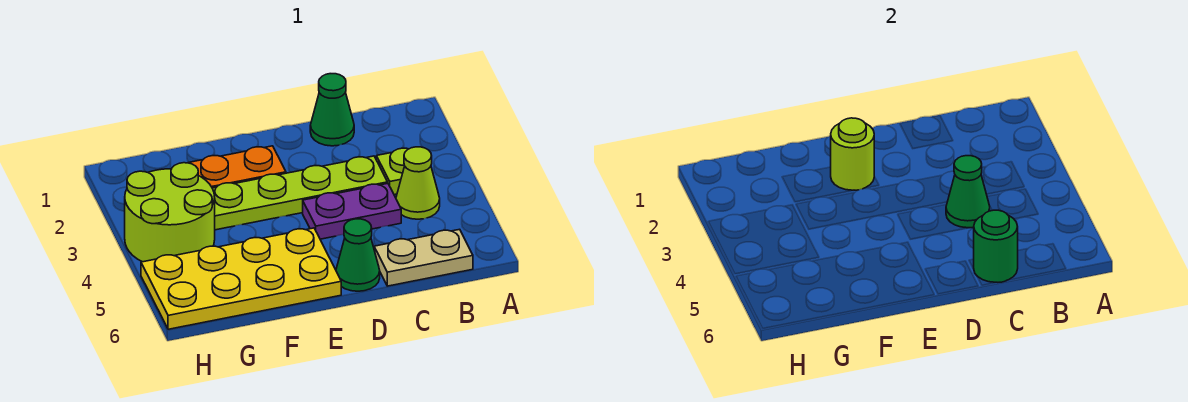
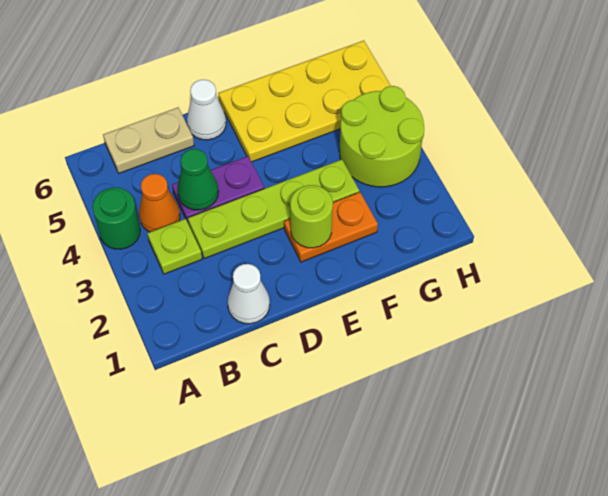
lime cone B4 level 1 -> orange cone B4 level 1
green cone C1 level 1 -> white cone C1 level 1
green round brick C6 level 2 -> green round brick A4 level 1
green cone D6 level 1 -> white cone D6 level 1

